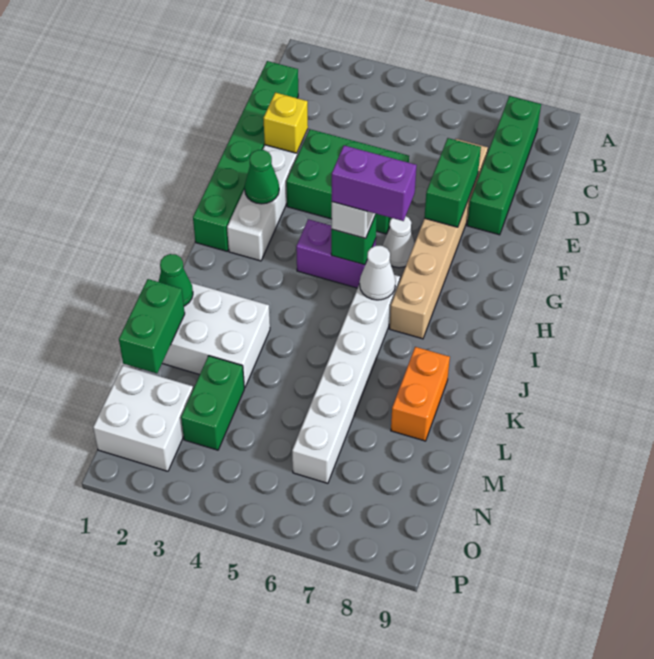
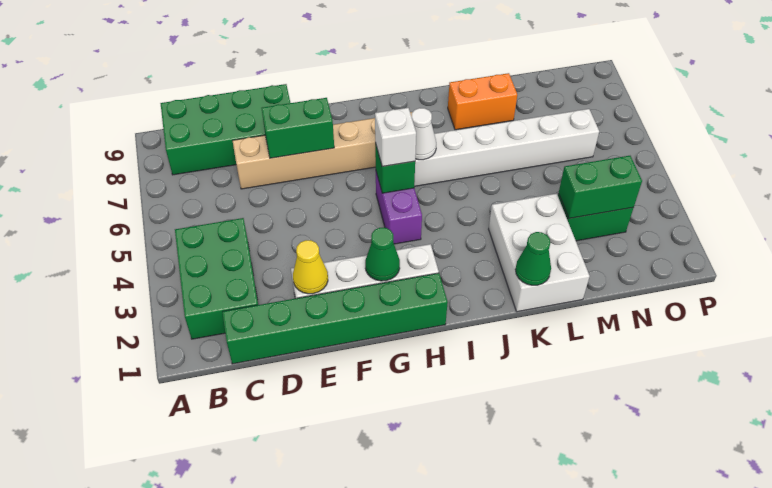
green brick B8:E8 level 1 -> green brick B8:E9 level 1
yellow brick E2 level 2 -> yellow cone E2 level 2
green brick E3:F5 level 1 -> green brick B2:C4 level 1
white cone G6 level 1 -> none
purple brick H5:H6 level 4 -> none
green brick L1:M1 level 2 -> green brick M3:N3 level 2
white brick N1:O2 level 1 -> none

